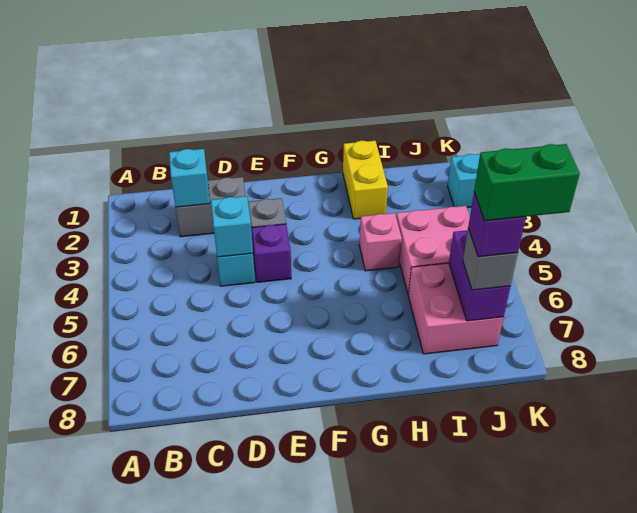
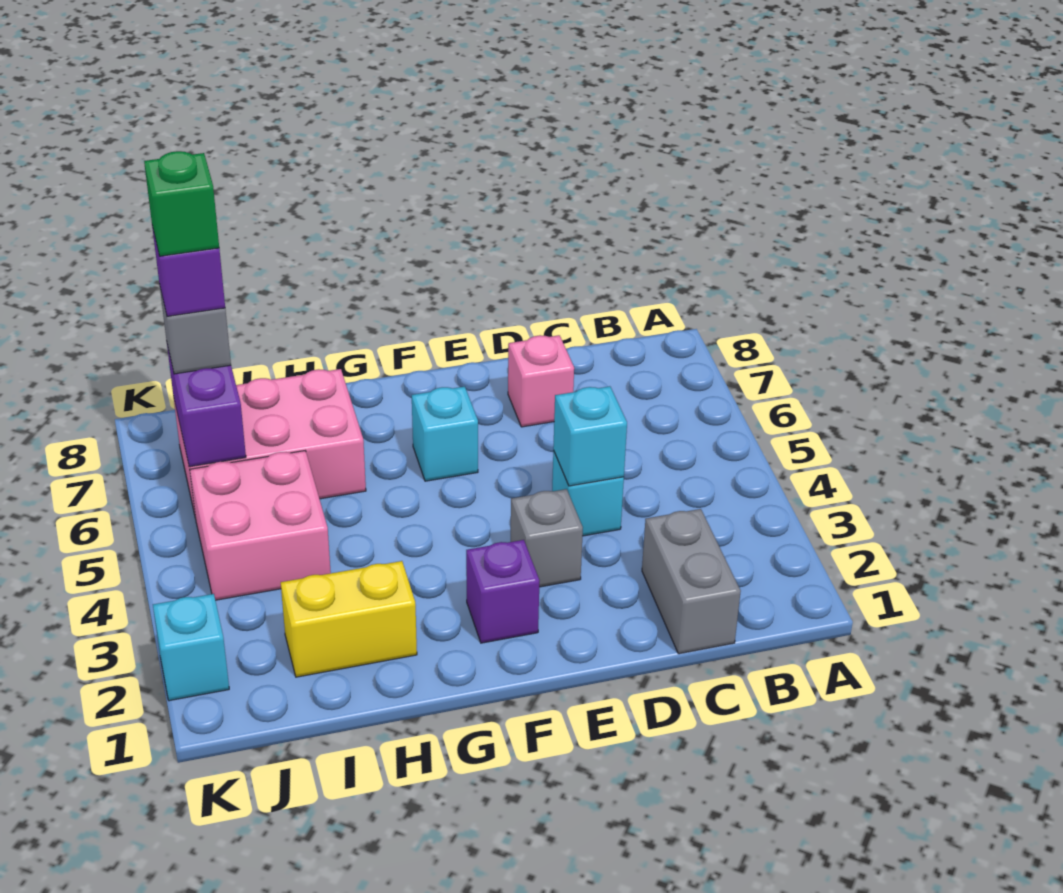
grey brick C2:D2 level 1 -> grey brick C1:C2 level 1
cyan brick C2 level 2 -> cyan brick F6 level 1
purple brick E4 level 1 -> purple brick F2 level 1
yellow brick H1:H2 level 1 -> yellow brick H2:I2 level 1
pink brick H4 level 1 -> pink brick D7 level 1
pink brick I6:J7 level 1 -> pink brick H6:J7 level 1
green brick J7:K7 level 5 -> green brick J7 level 5

